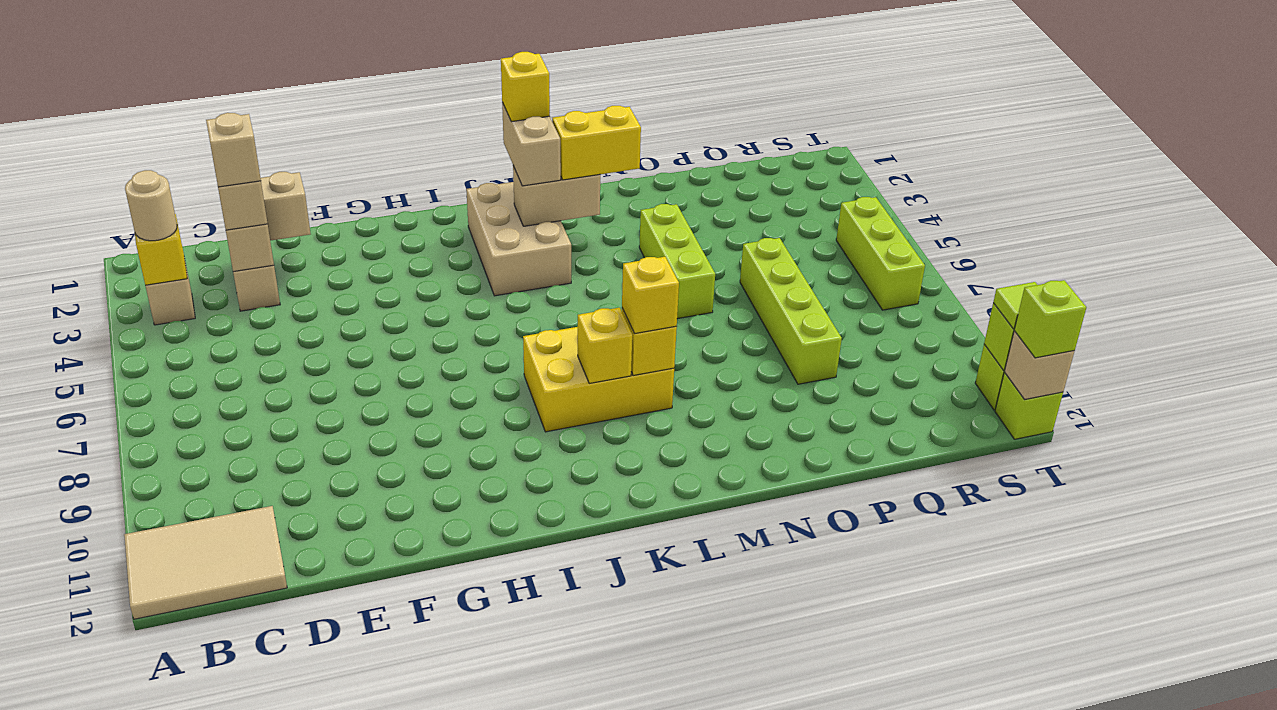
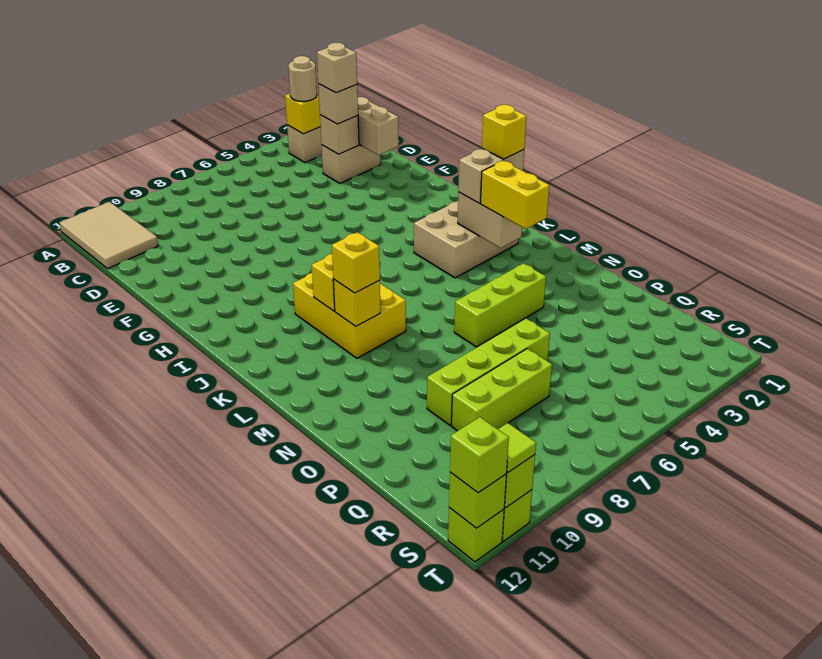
lime brick S5:S7 level 1 -> lime brick Q7:Q9 level 1
tan brick T12 level 2 -> lime brick T12 level 2

